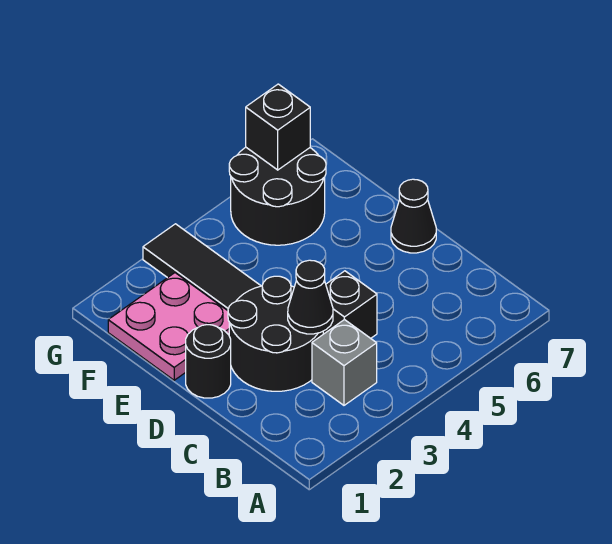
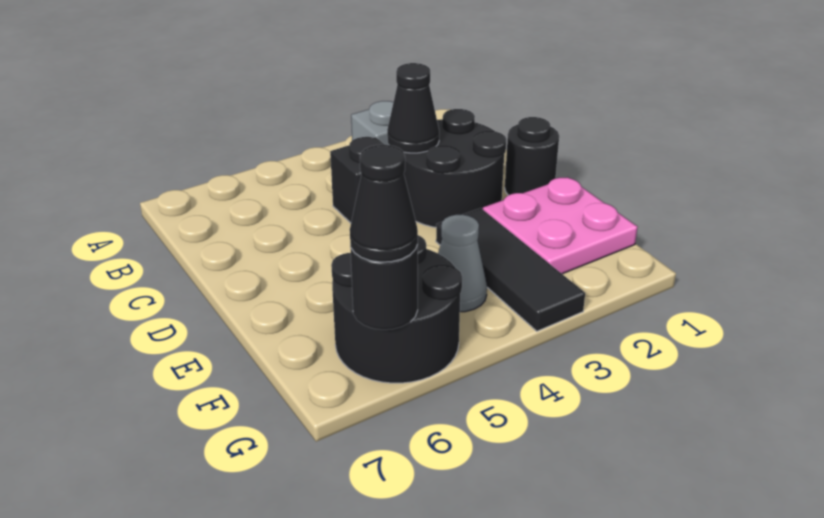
black cone D7 level 1 -> black cone G6 level 3
none -> grey cone F4 level 1
black brick G6 level 2 -> black round brick G6 level 2

